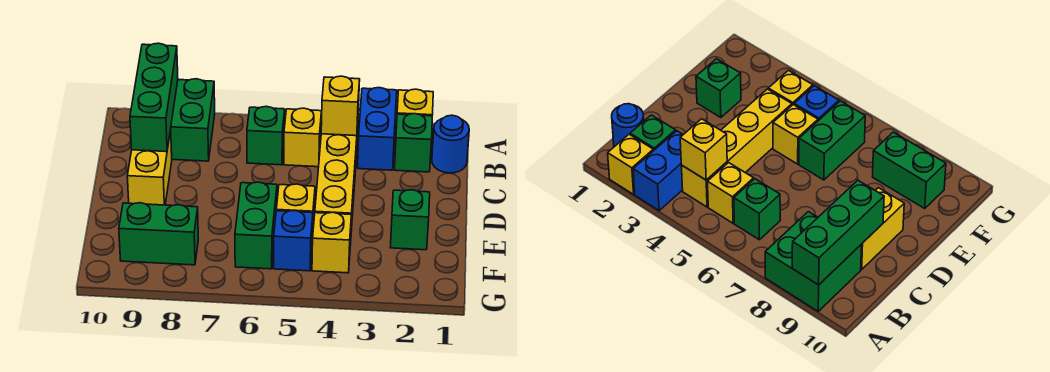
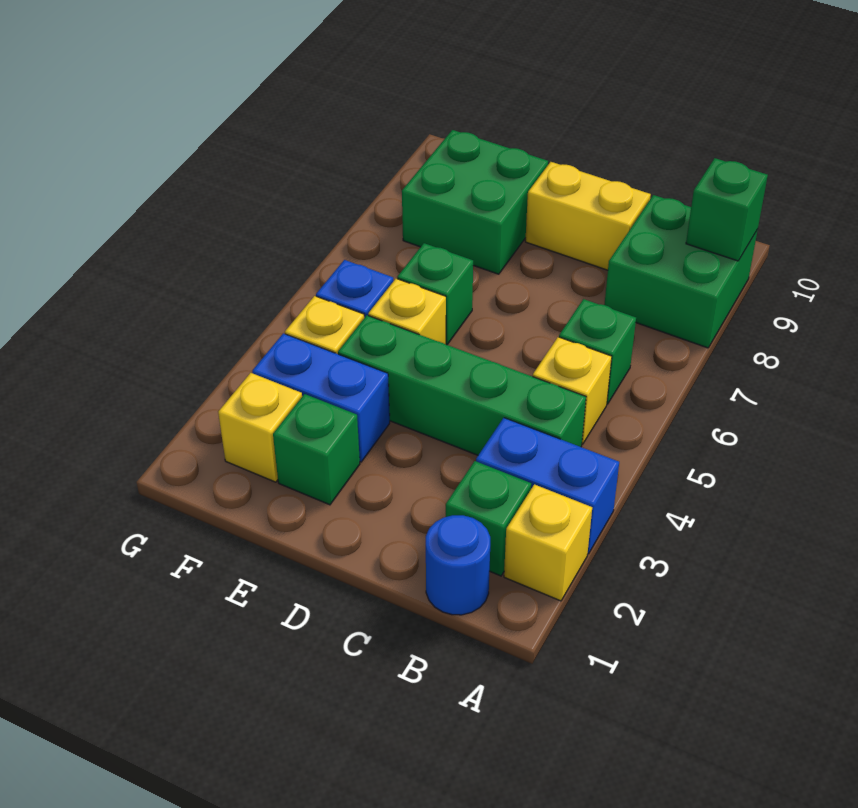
green brick A9:C9 level 2 -> green brick A9 level 2
yellow brick B4:E4 level 1 -> green brick B4:E4 level 1
yellow brick B4 level 2 -> yellow brick F2 level 1
none -> blue brick E3:F3 level 1
green brick E6:F6 level 1 -> green brick E6 level 1
green brick F8:F9 level 1 -> green brick E8:F9 level 1

